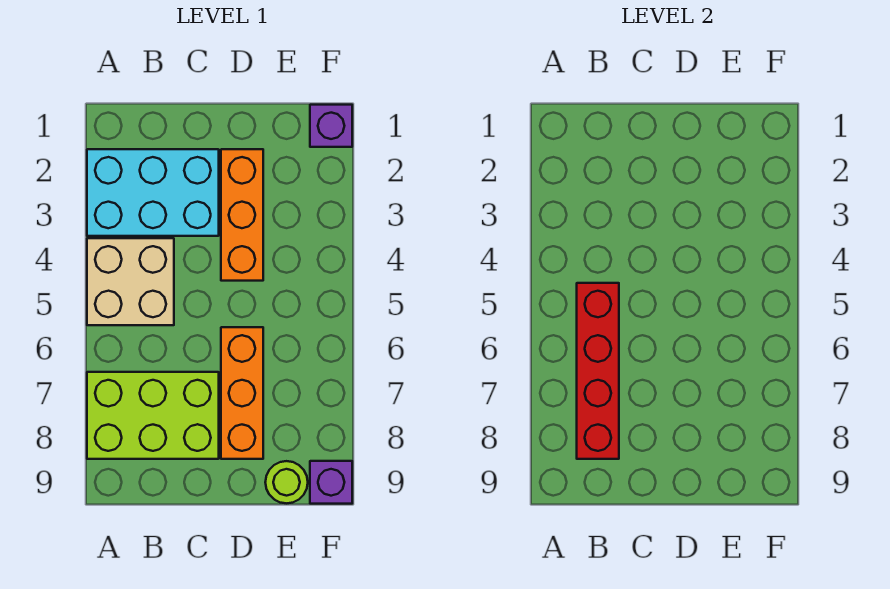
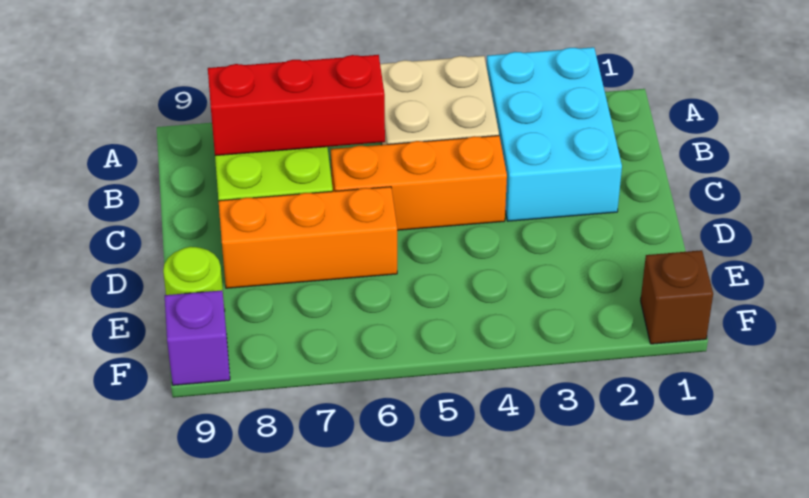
red brick B5:B8 level 2 -> red brick B6:B8 level 2
orange brick D2:D4 level 1 -> orange brick C4:C6 level 1
purple brick F1 level 1 -> brown brick F1 level 1

